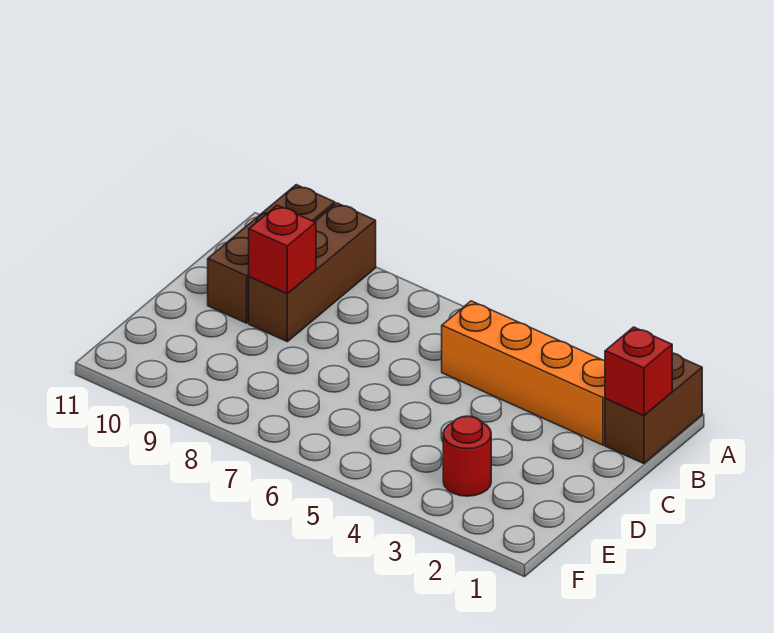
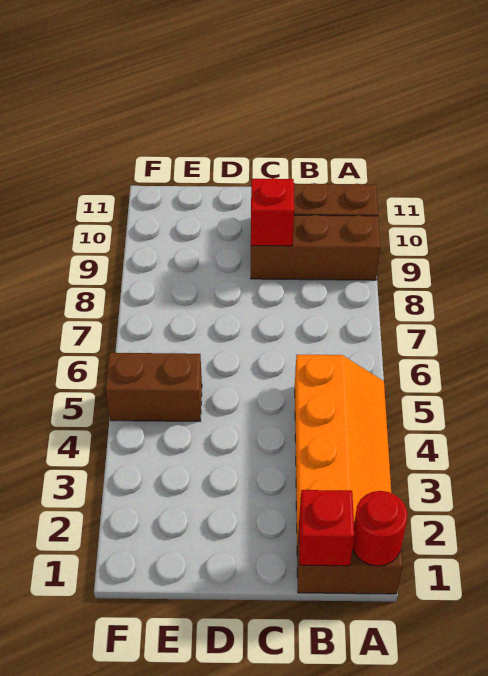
red round brick E3 level 1 -> red round brick A1 level 2
none -> brown brick E5:F5 level 1

